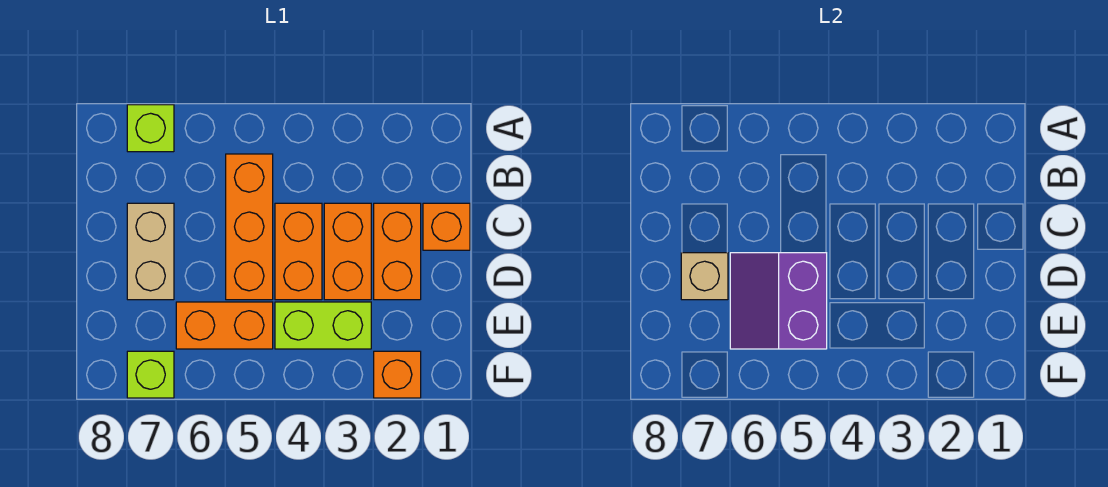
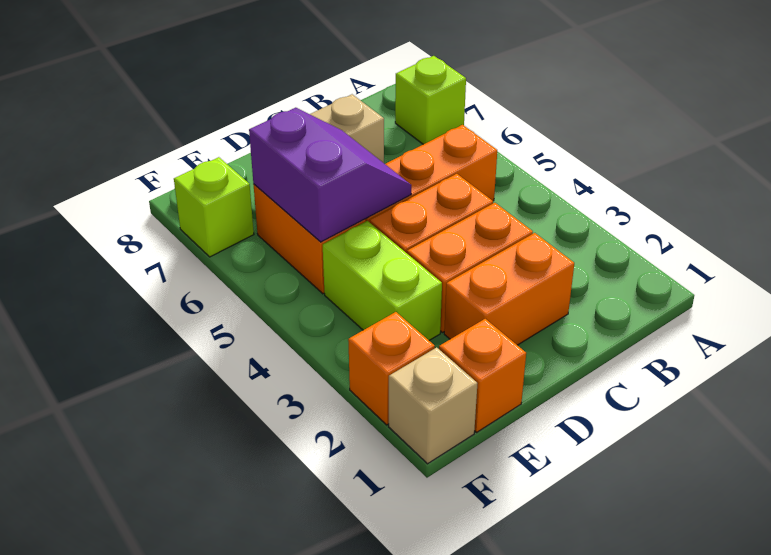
orange brick C1 level 1 -> orange brick E1 level 1
purple slope D5:E6 level 2 top 5 -> purple slope D5:E6 level 2 top E
tan brick D7 level 2 -> tan brick F1 level 1

